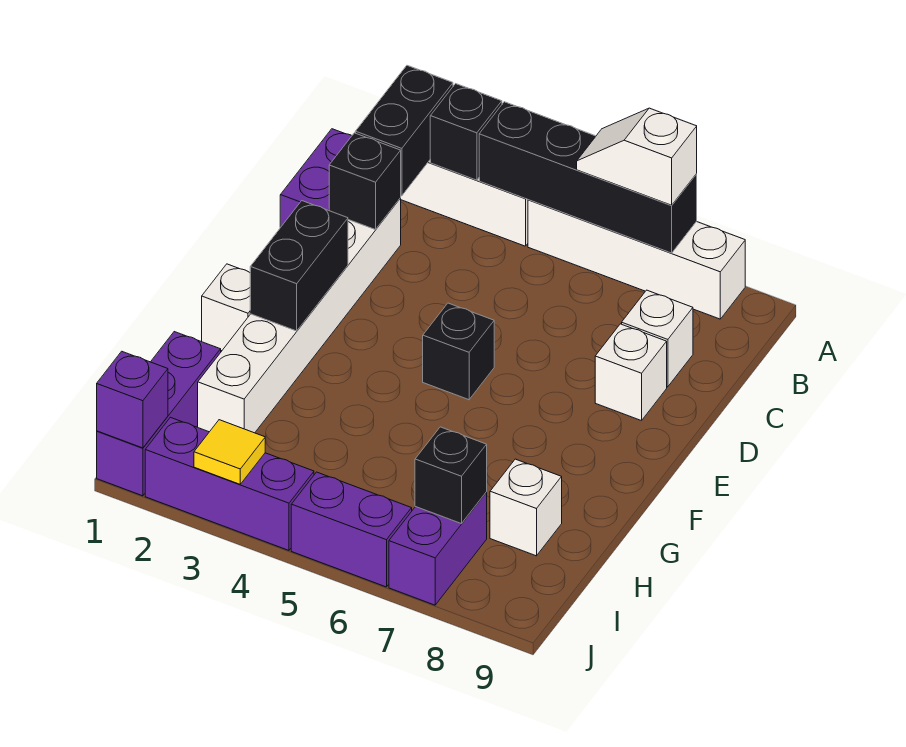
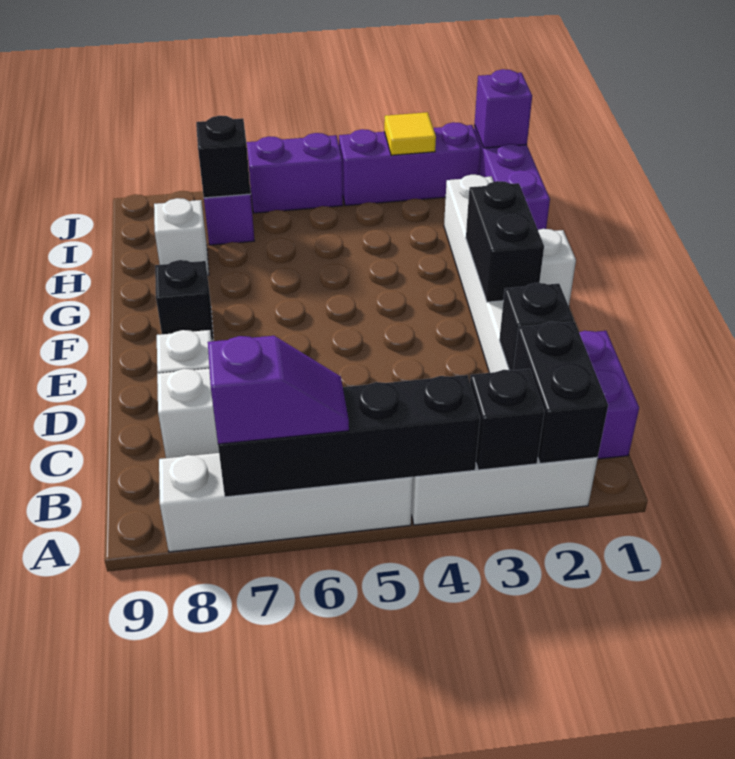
white slope A6:A7 level 3 top 7 -> purple slope A6:A7 level 3 top 7
black brick E5 level 1 -> black brick F8 level 1

